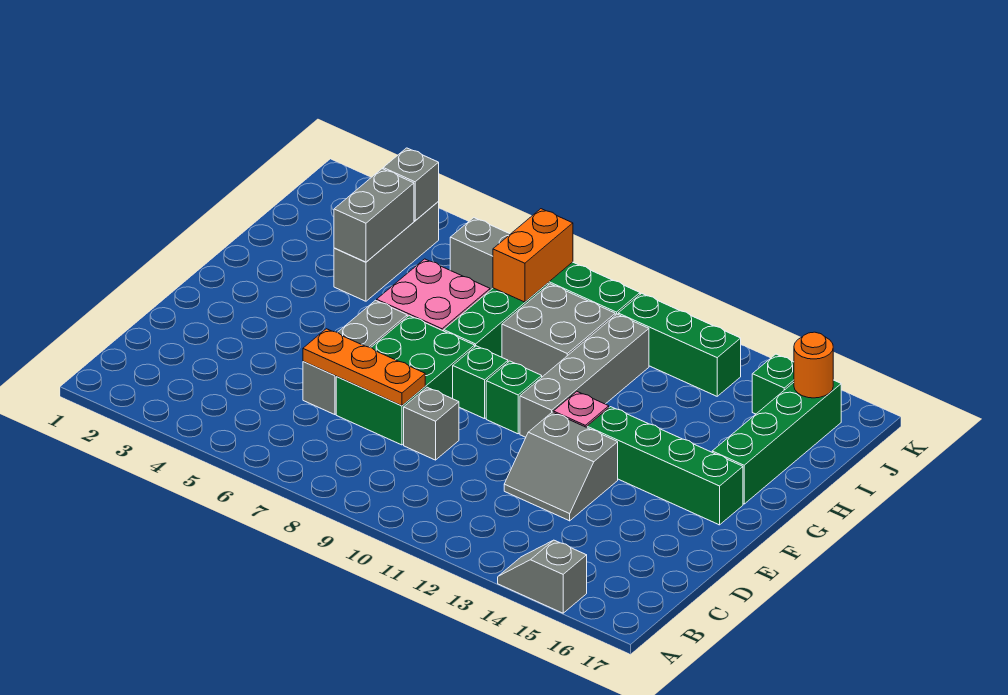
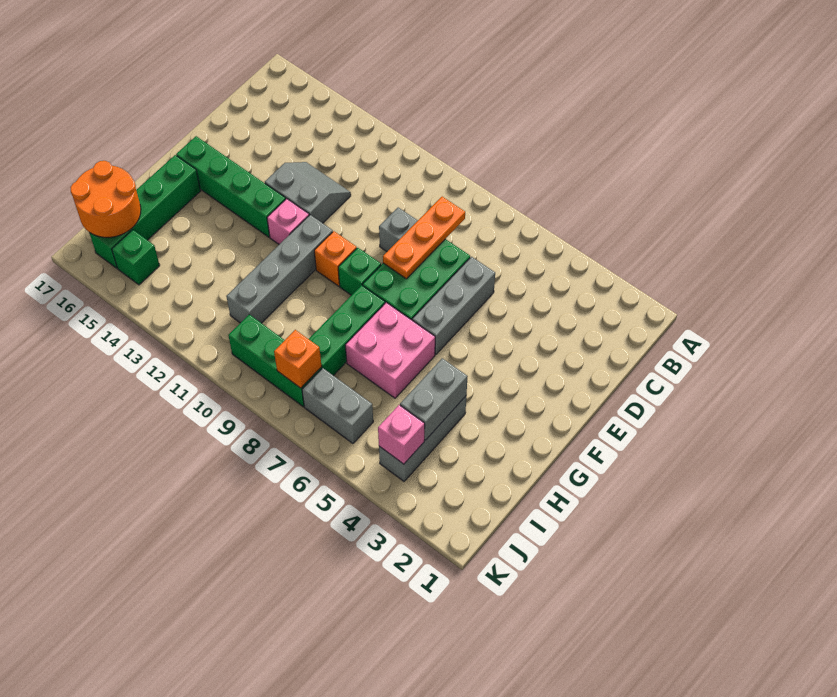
grey slope A14:A15 level 1 top 15 -> none
orange plate D6:D8 level 2 -> orange plate C8:E8 level 2
green brick F10 level 1 -> orange brick F10 level 1
grey brick H9:I10 level 1 -> none
orange brick I8:J8 level 2 -> orange brick J8 level 2
grey brick J4 level 2 -> pink brick J4 level 2
green brick J11:J13 level 1 -> none
orange round brick J16 level 2 -> orange round brick I16:J17 level 2

